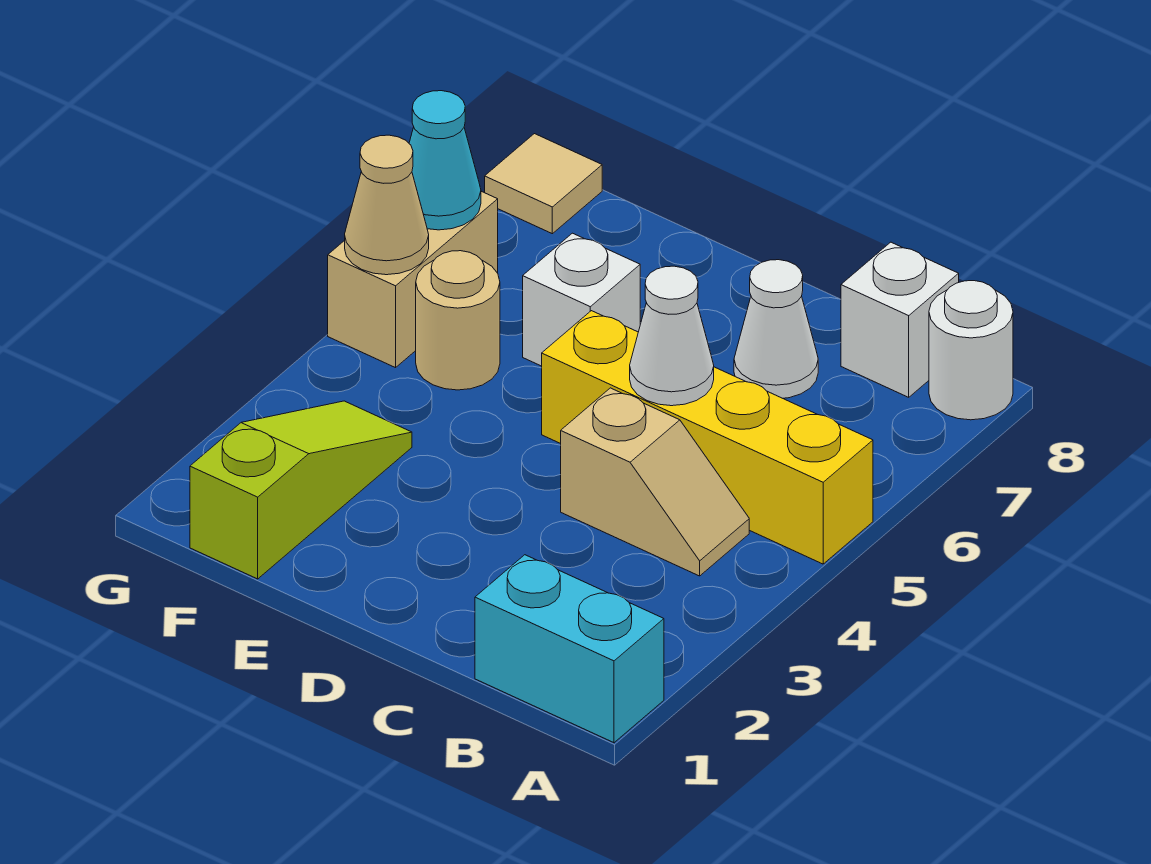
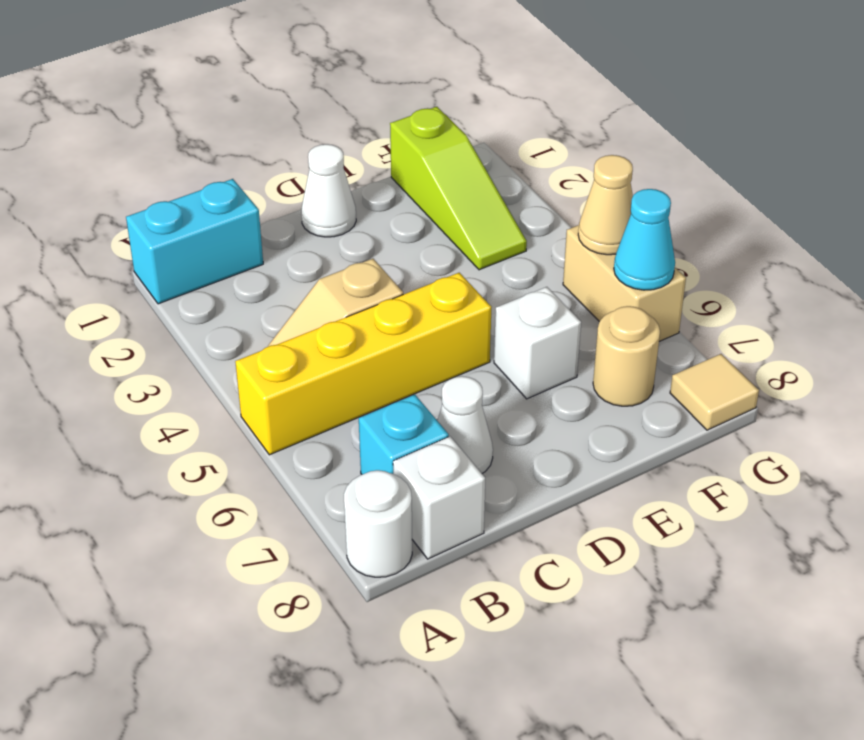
none -> cyan brick B7 level 1
white cone C5 level 2 -> white cone D1 level 1
tan round brick F5 level 1 -> tan round brick F7 level 1

